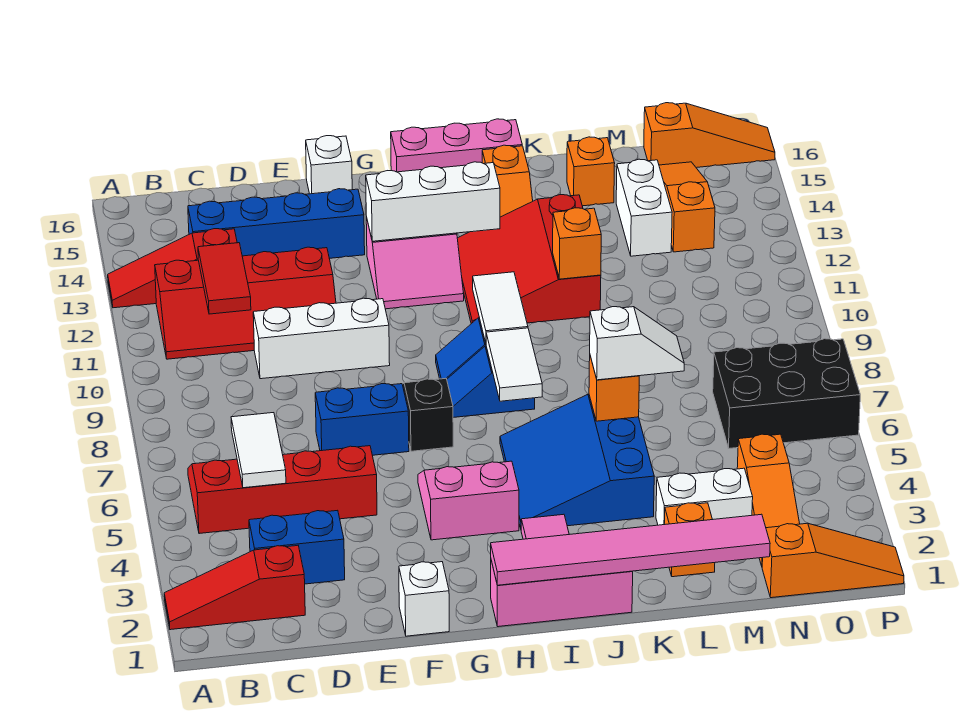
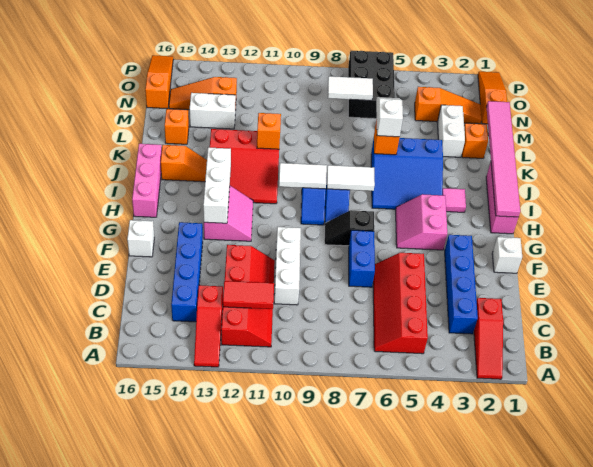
blue brick C3:D3 level 1 -> blue brick C3:F3 level 1
white tile C5:C6 level 2 -> white tile N7:N8 level 2

